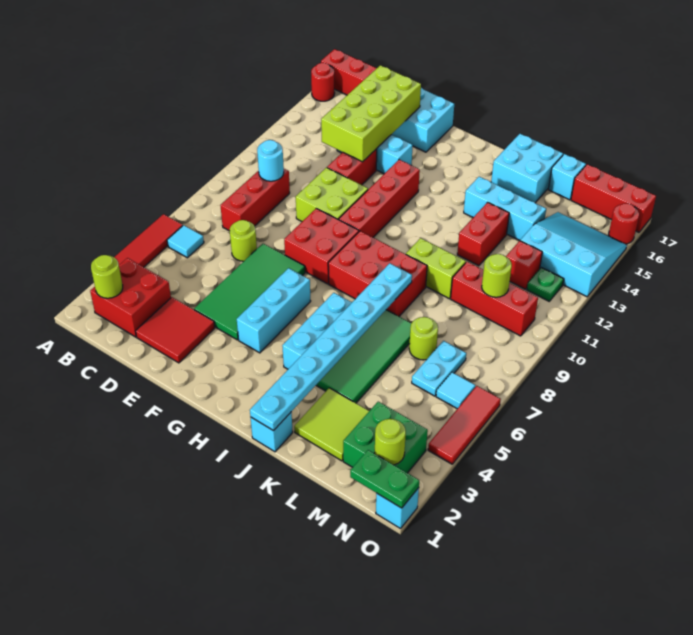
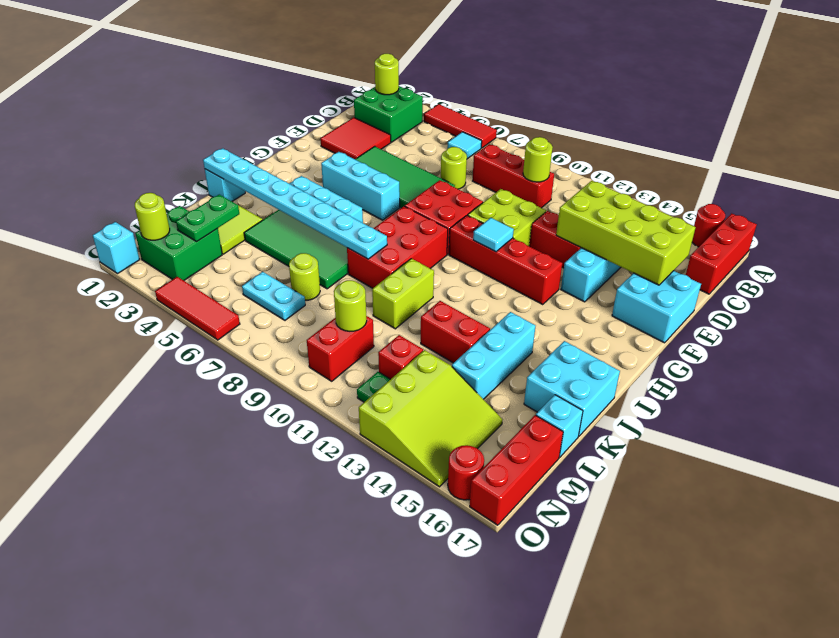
red brick B2:C3 level 1 -> green brick B2:C3 level 1
cyan round brick C10 level 2 -> lime round brick C10 level 2
red brick L10:N10 level 1 -> red brick M10:N10 level 1
cyan slope M13:O15 level 1 top 13 -> lime slope M13:O15 level 1 top 13
green plate N1:O1 level 2 -> green plate L3:M3 level 2
cyan tile N6 level 1 -> cyan tile G11 level 2

